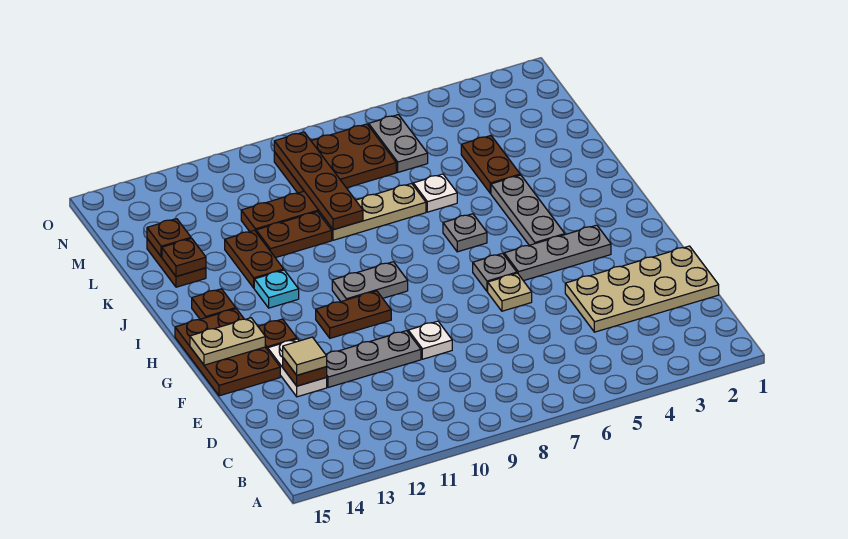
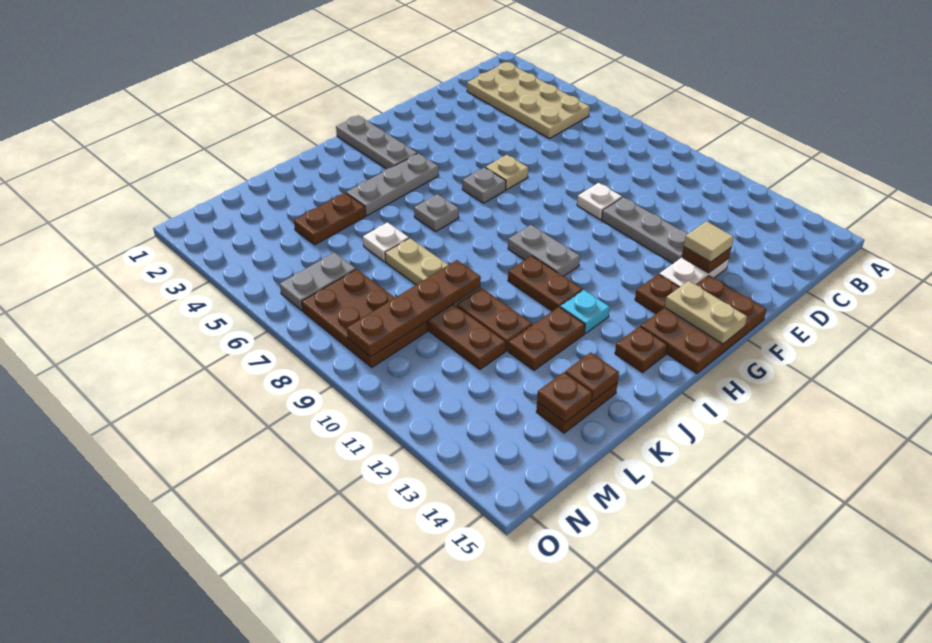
tan plate D1:E4 level 1 -> tan plate B2:C5 level 1
grey plate G3:G5 level 1 -> grey plate H1:H3 level 1
brown plate G10:G11 level 1 -> brown plate I10:I11 level 1

